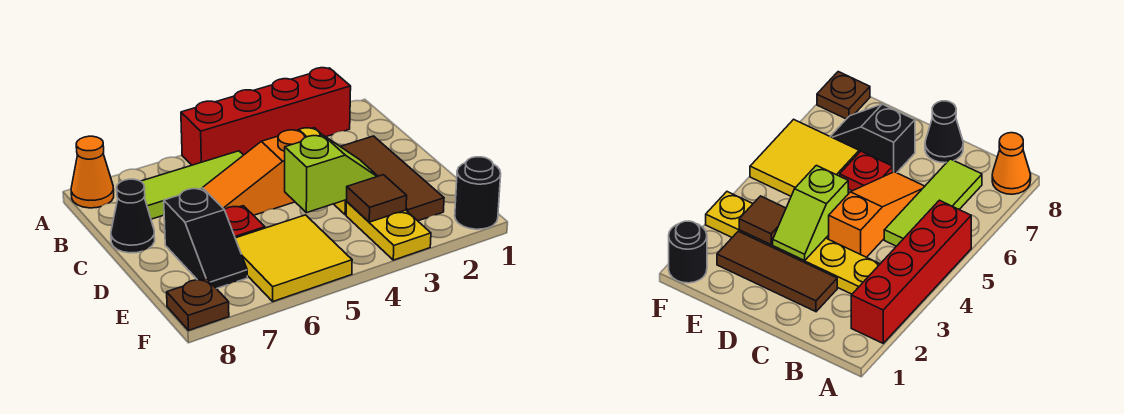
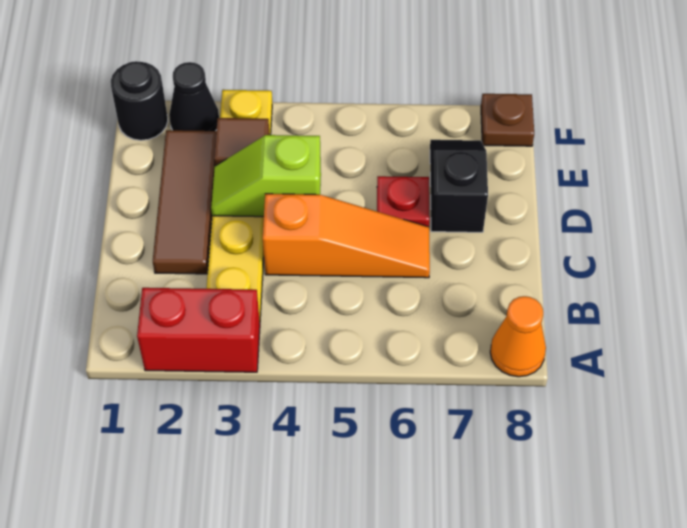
red brick A2:A5 level 1 -> red brick A2:A3 level 1
lime tile B5:B7 level 1 -> none
black cone C8 level 1 -> black cone F2 level 1
yellow tile E5:F6 level 1 -> none

